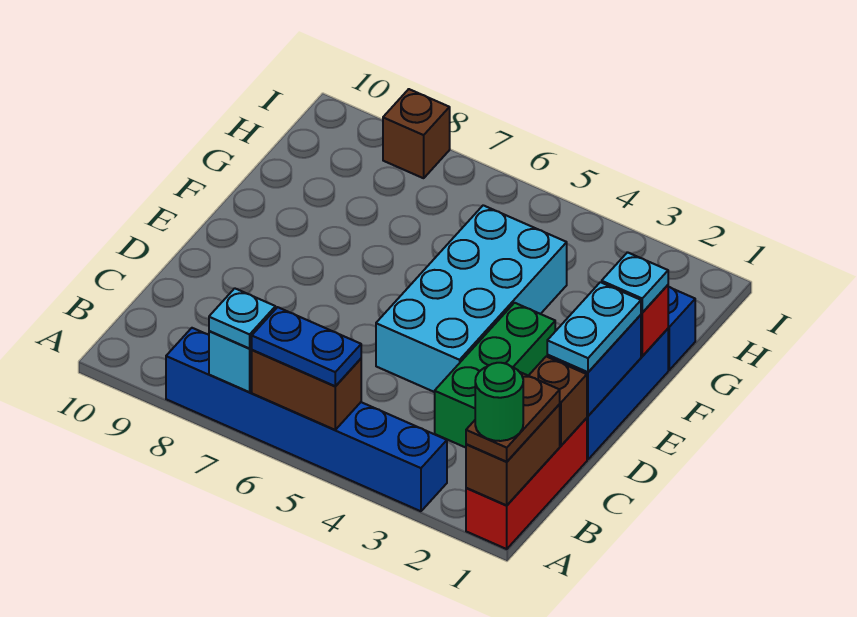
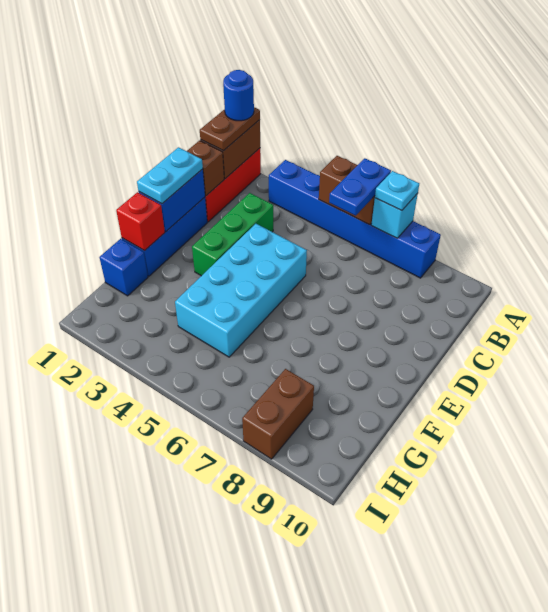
green round brick A1 level 4 -> blue round brick A1 level 4
blue plate A5:A6 level 3 -> blue plate A6:B6 level 3
cyan plate F1 level 3 -> none
brown brick I8 level 1 -> brown brick H8:I8 level 1

